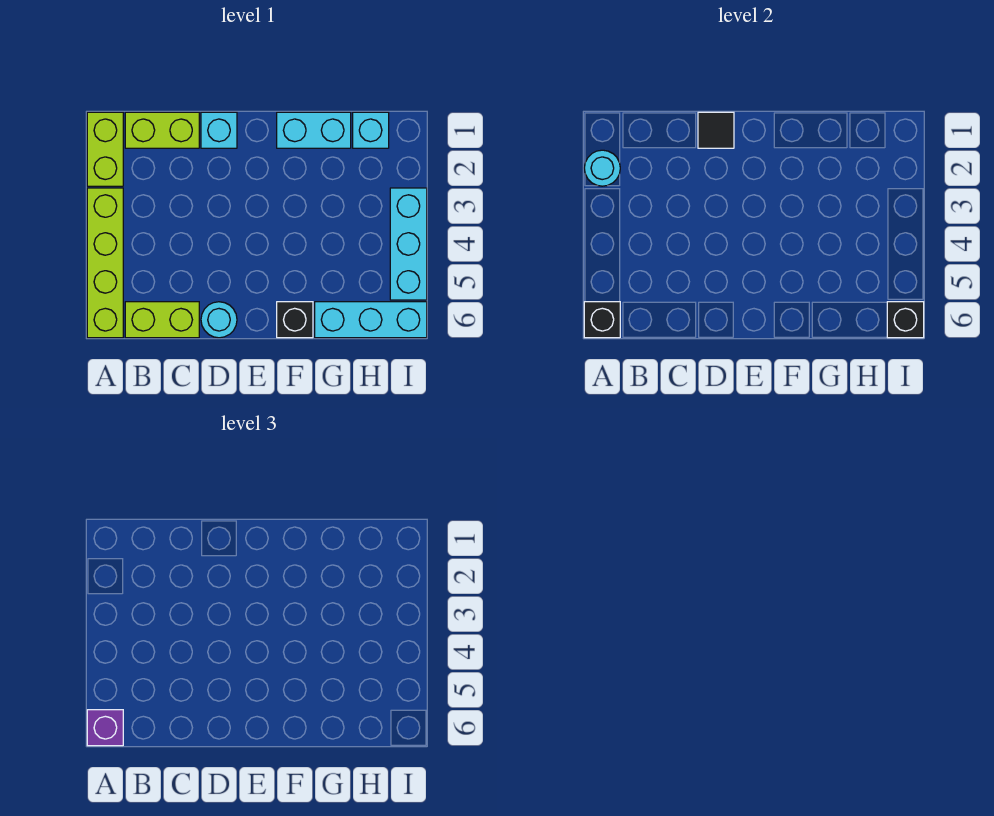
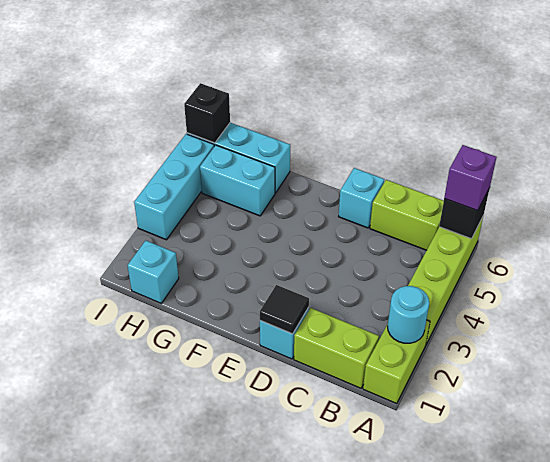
cyan round brick D6 level 1 -> cyan brick D6 level 1
cyan brick F1:G1 level 1 -> cyan brick G5:H5 level 1
black brick F6 level 1 -> none

